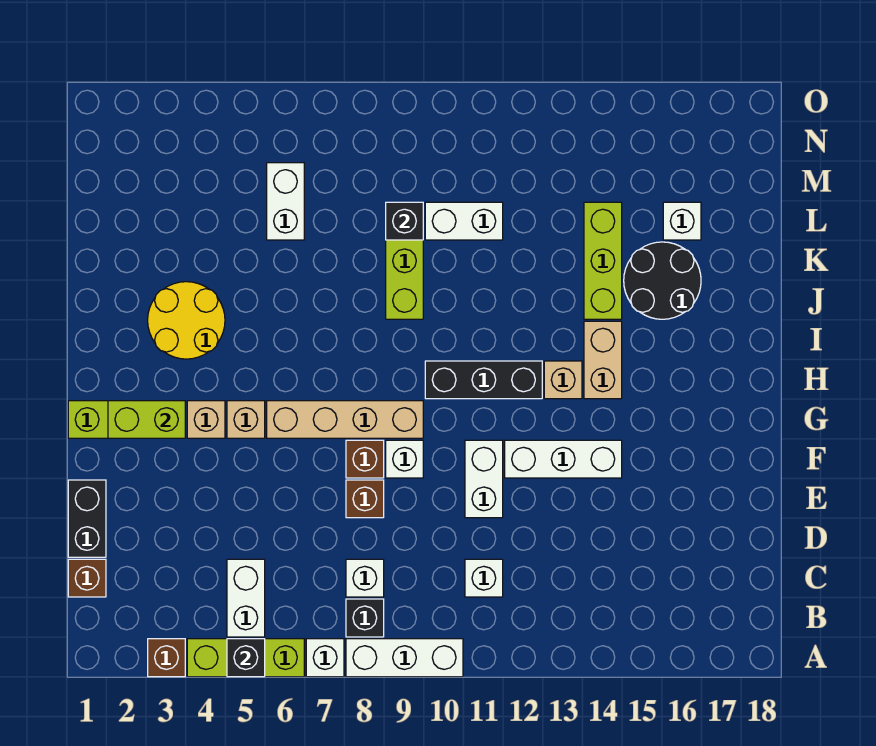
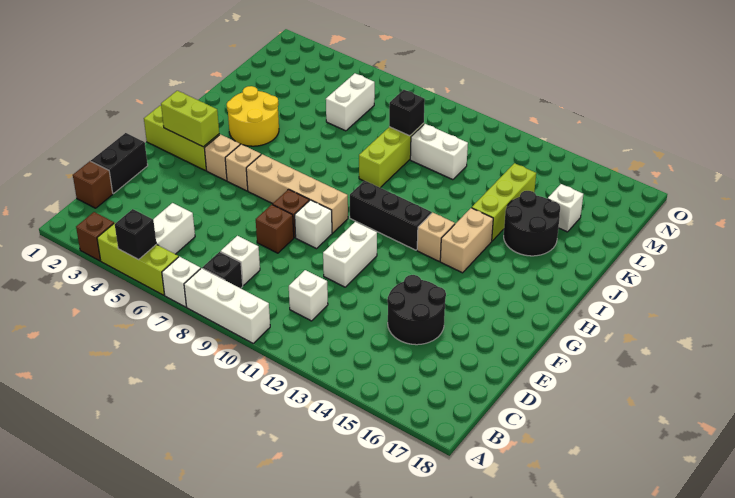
none -> black round brick D14:E15 level 1
white brick F12:F14 level 1 -> none

